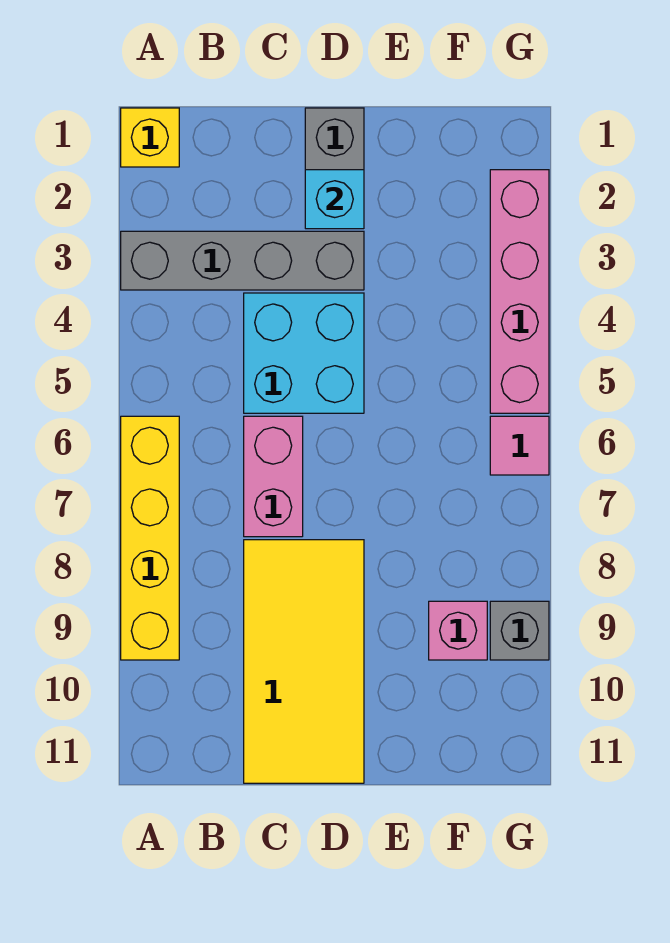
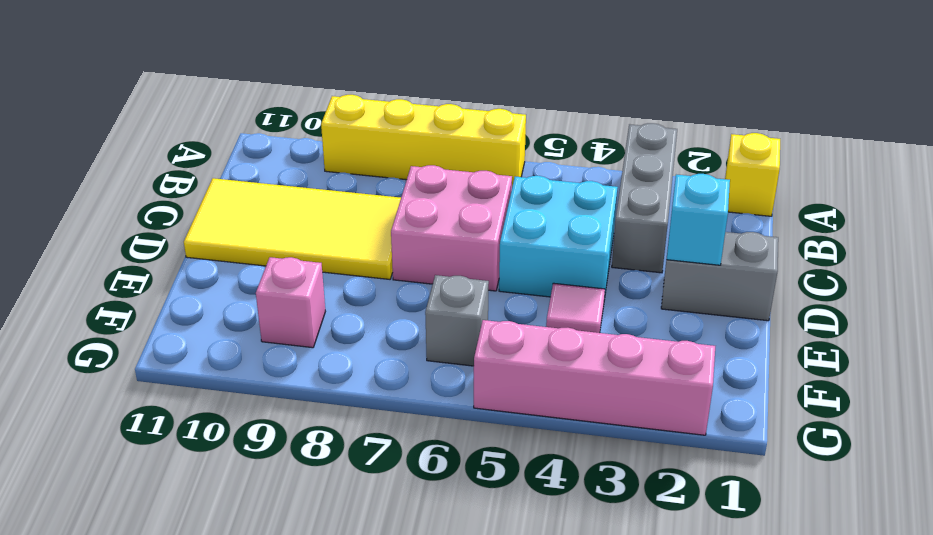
grey brick A3:D3 level 1 -> grey brick A3:C3 level 1
pink brick C6:C7 level 1 -> pink brick C6:D7 level 1
pink tile G6 level 1 -> pink tile E4 level 1
grey brick G9 level 1 -> grey brick F6 level 1

